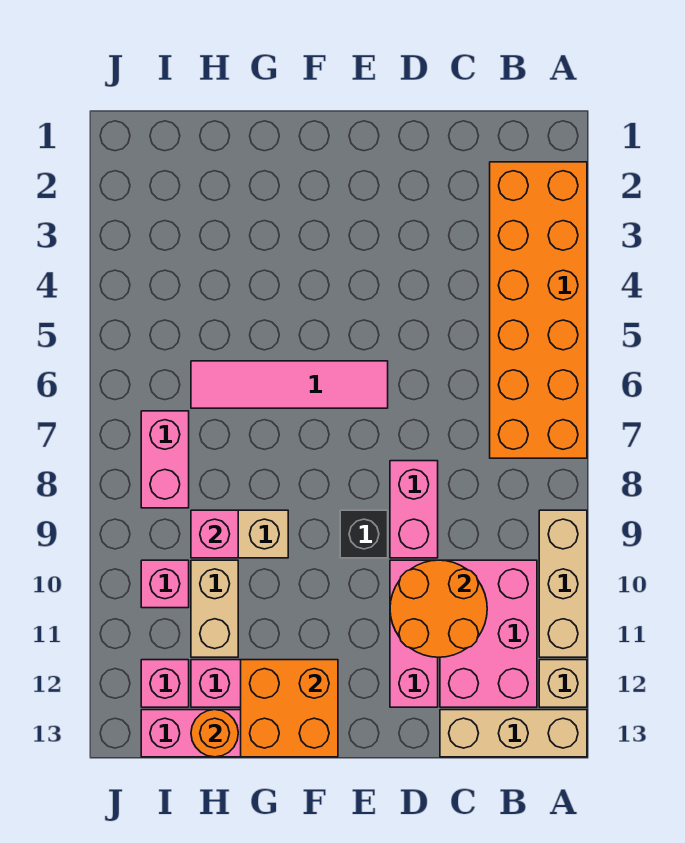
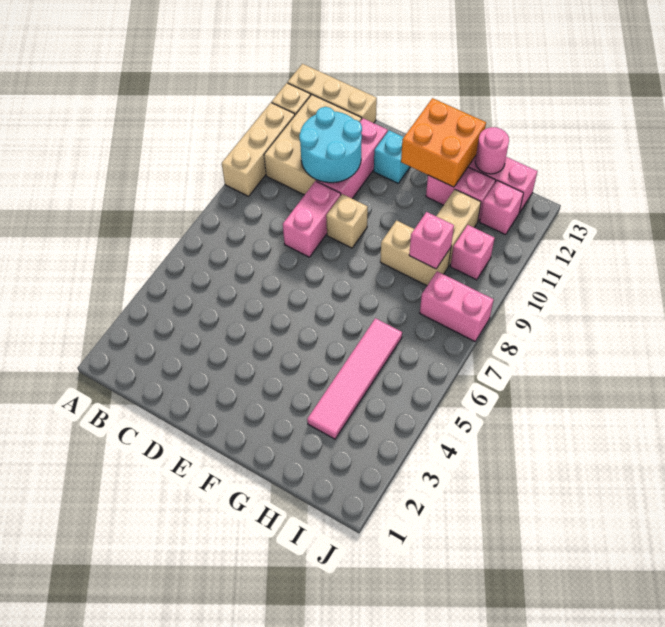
orange brick A2:B7 level 1 -> none
pink brick B10:C12 level 1 -> tan brick B10:C12 level 1
orange round brick C10:D11 level 2 -> cyan round brick C10:D11 level 2
pink tile E6:H6 level 1 -> pink tile H3:H6 level 1
black brick E9 level 1 -> tan brick E9 level 1
none -> cyan brick E12 level 1
orange round brick H13 level 2 -> pink round brick H13 level 2
pink brick I7:I8 level 1 -> pink brick I8:J8 level 1

